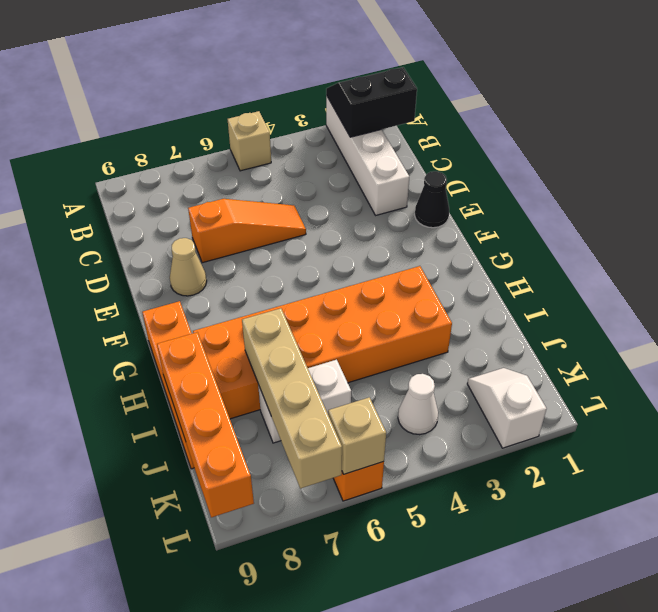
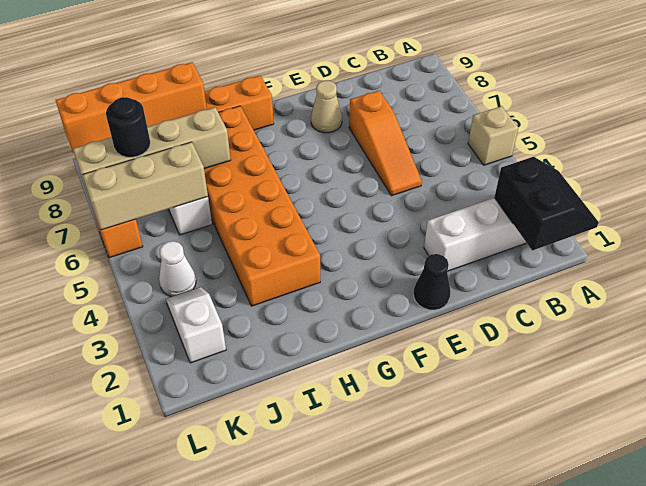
white slope K2:L2 level 1 top L -> white slope K2:K3 level 1 top 2
none -> black round brick K7 level 3
tan brick L6 level 2 -> tan brick J6:L6 level 2

